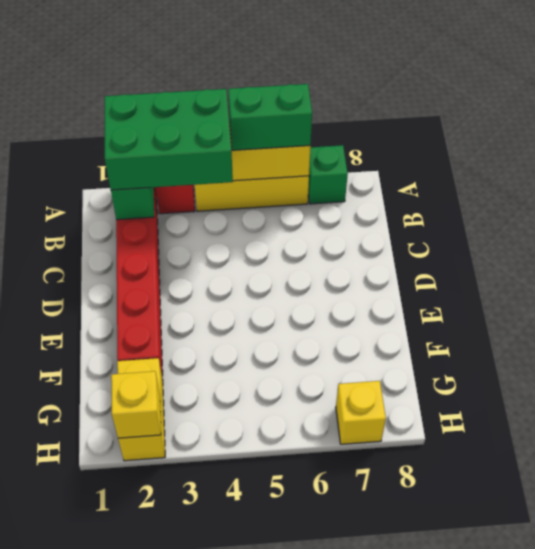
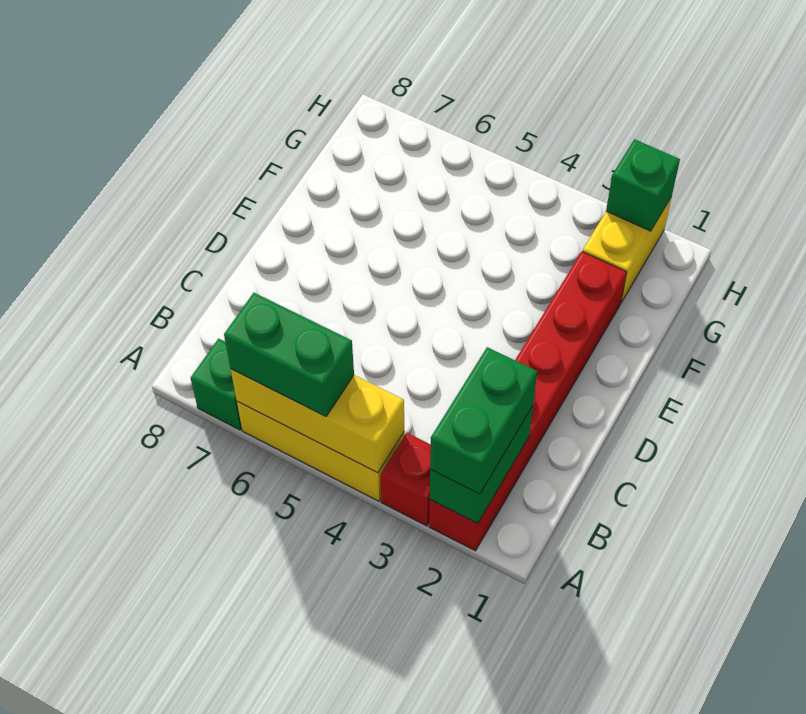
green brick A2:B4 level 3 -> green brick A2:B2 level 3
yellow brick H2 level 2 -> green brick H2 level 2
yellow brick H7 level 1 -> none

